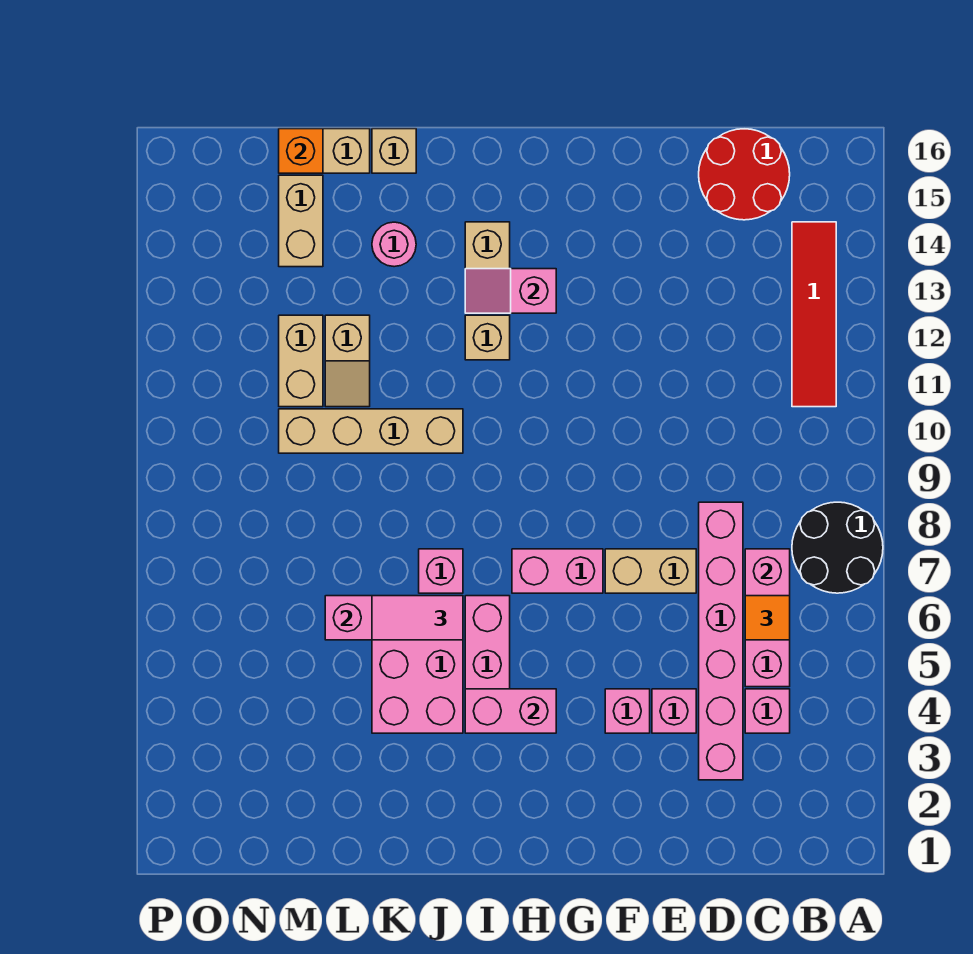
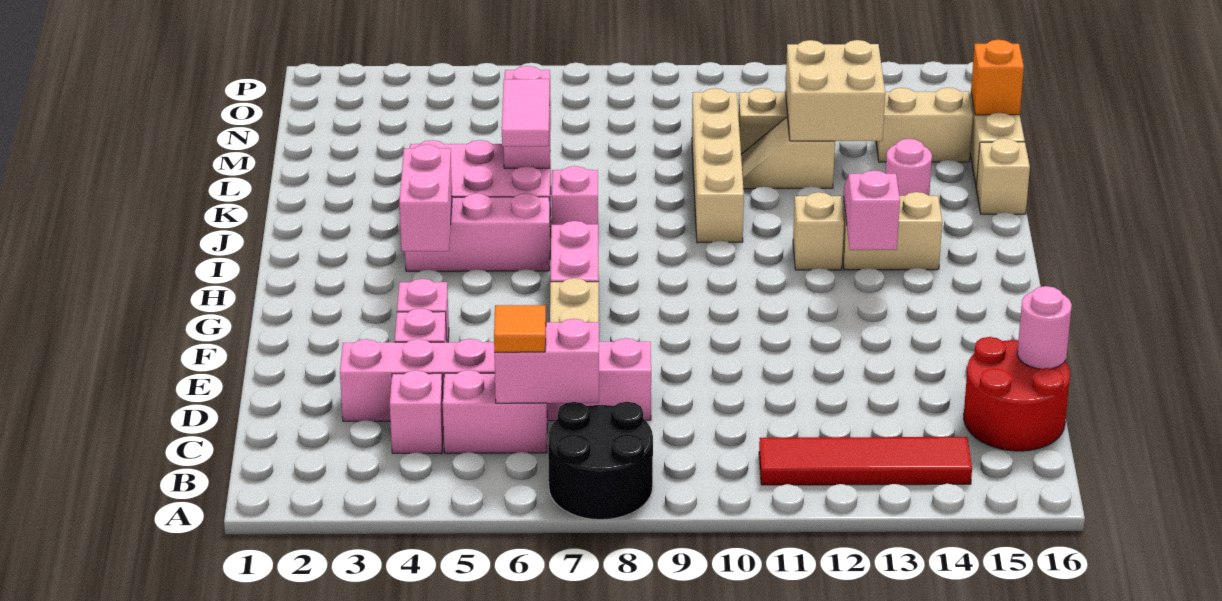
none -> pink round brick D16 level 2
none -> tan brick L12:M13 level 2

